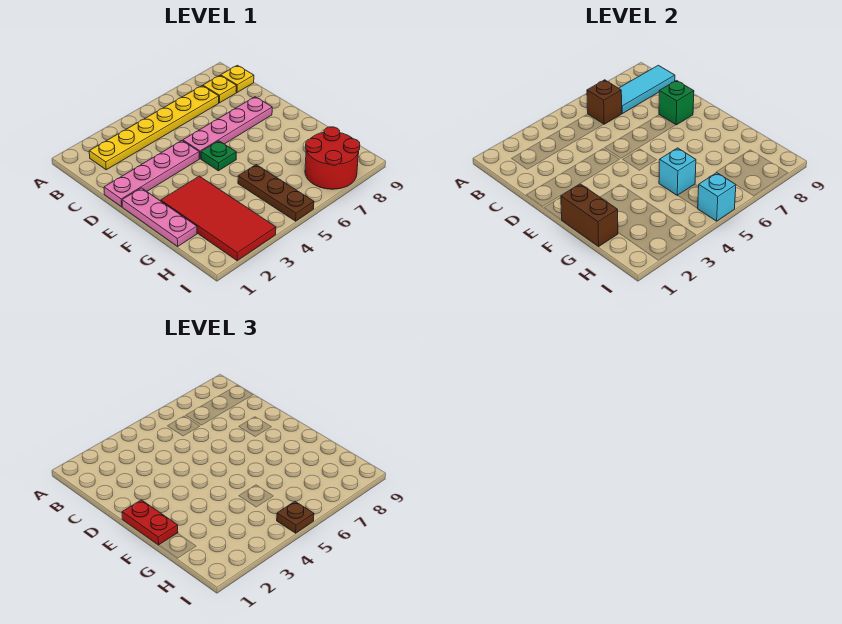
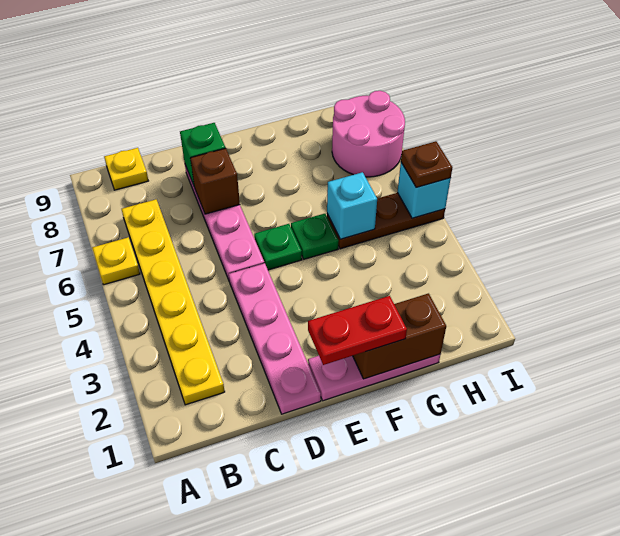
brown brick B6 level 2 -> brown brick D7 level 2
cyan tile B7:B9 level 2 -> none
yellow plate B8 level 1 -> yellow plate A6 level 1
red tile F2:I3 level 1 -> none
none -> green plate F5 level 1
red round brick H7:I8 level 1 -> pink round brick H7:I8 level 1

